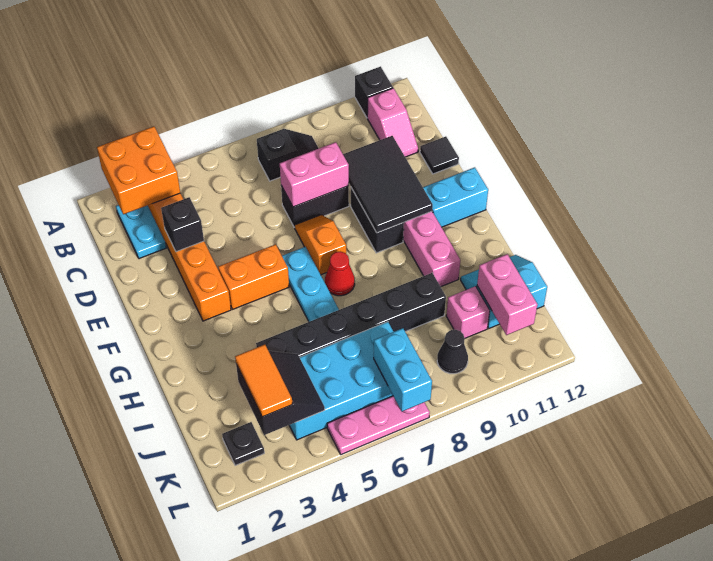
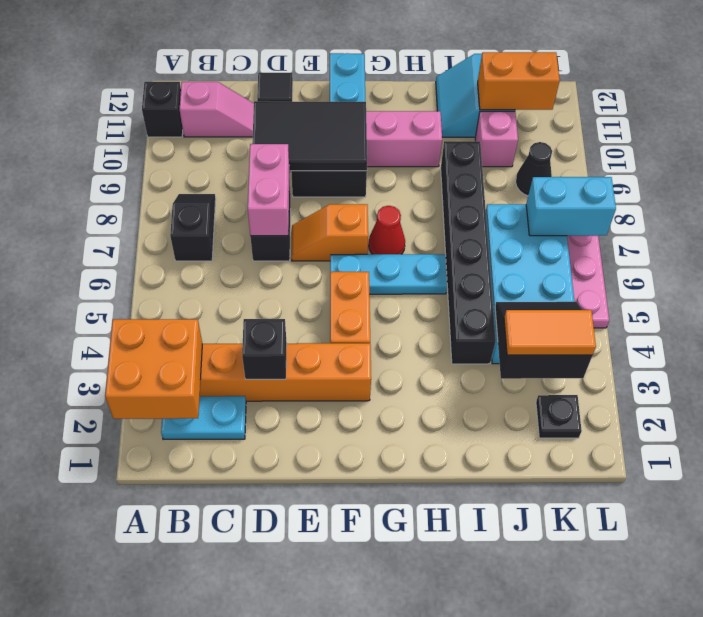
pink brick J11:K11 level 2 -> orange brick J11:K11 level 2

